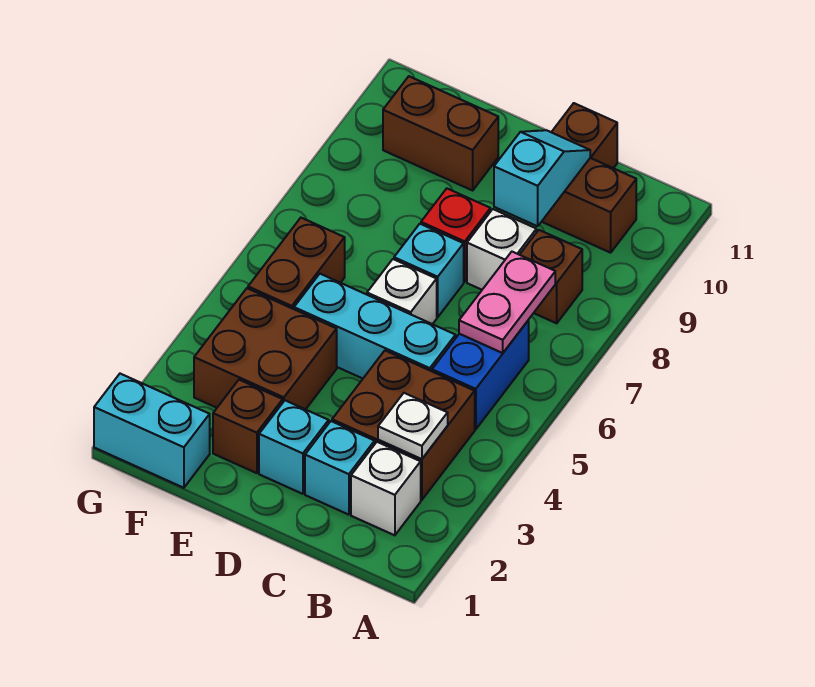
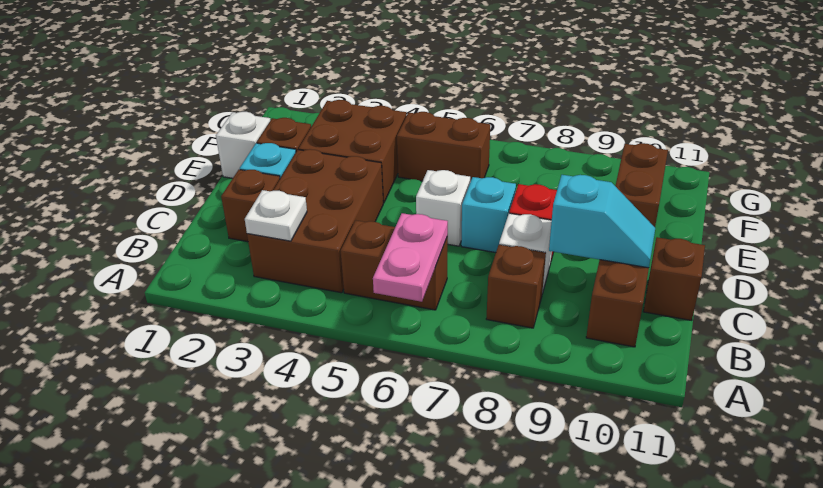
white brick B2 level 1 -> white brick E1 level 1
brown brick B3:C4 level 1 -> brown brick B3:D4 level 1
blue brick B5:B6 level 1 -> brown brick B5:B6 level 1
pink plate B6:B7 level 2 -> pink plate A6:B6 level 2
cyan brick C2 level 1 -> brown brick C2 level 1
cyan brick C5:E5 level 1 -> none
cyan brick F1:G1 level 1 -> none

